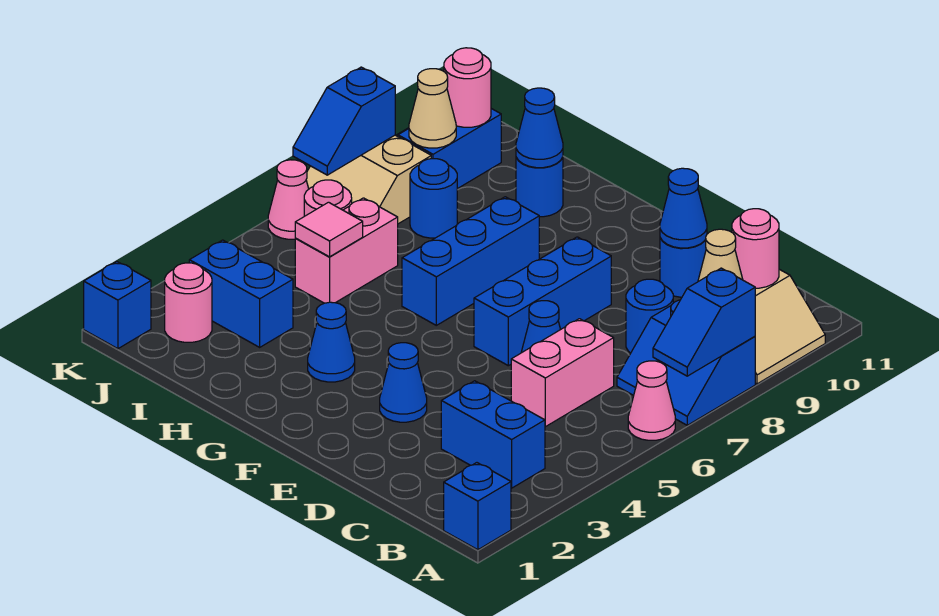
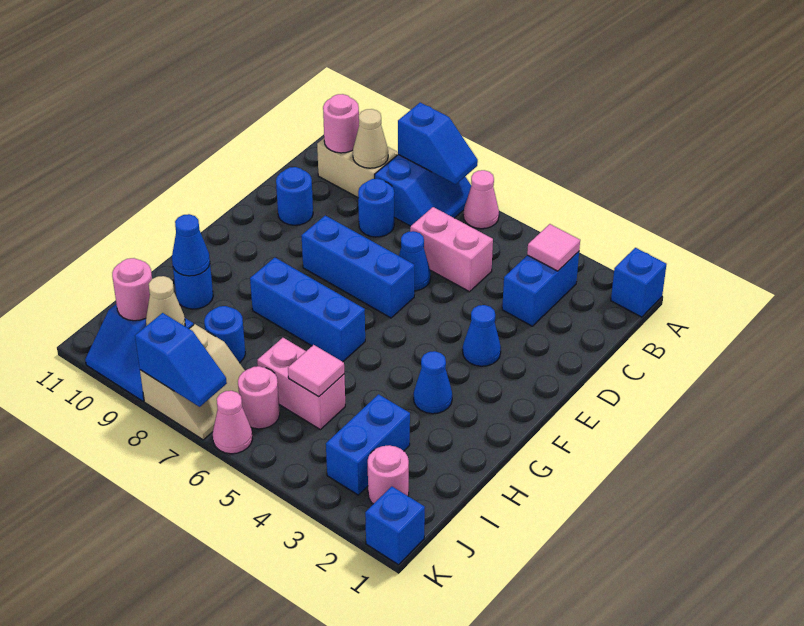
none -> pink tile B3 level 2
blue cone D10 level 2 -> none

